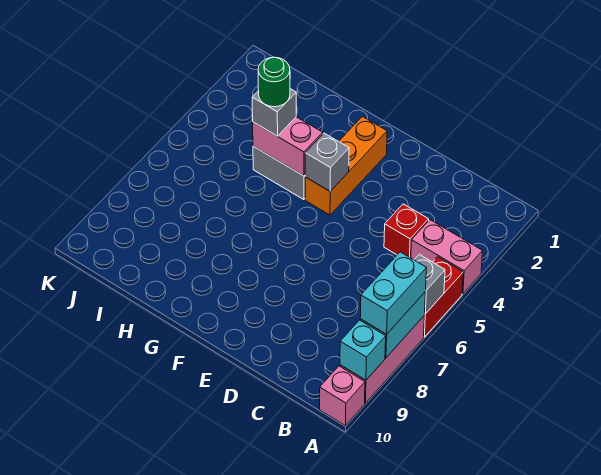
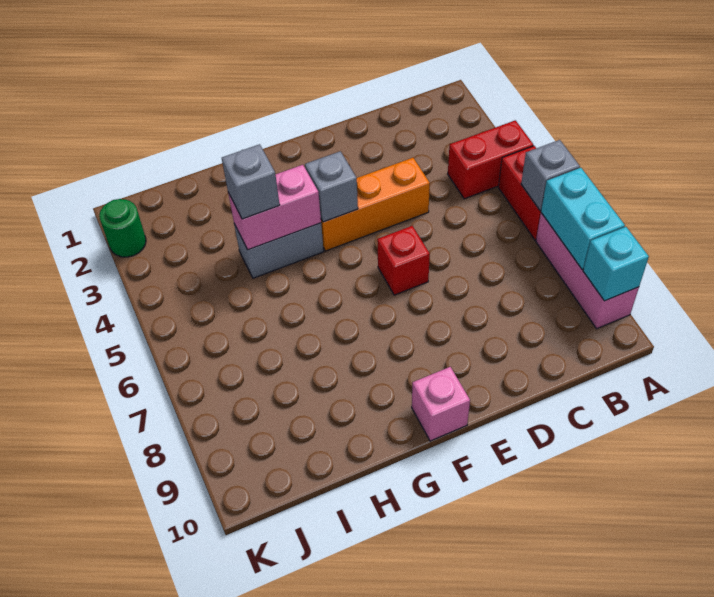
pink brick A4:B4 level 1 -> red brick A4:B4 level 1
cyan brick A7:A8 level 3 -> none
pink brick A10 level 1 -> pink brick F10 level 1
red brick C4 level 1 -> red brick E6 level 1
orange brick F2:F4 level 1 -> orange brick D4:F4 level 1
green round brick H4 level 4 -> green round brick K2 level 1

